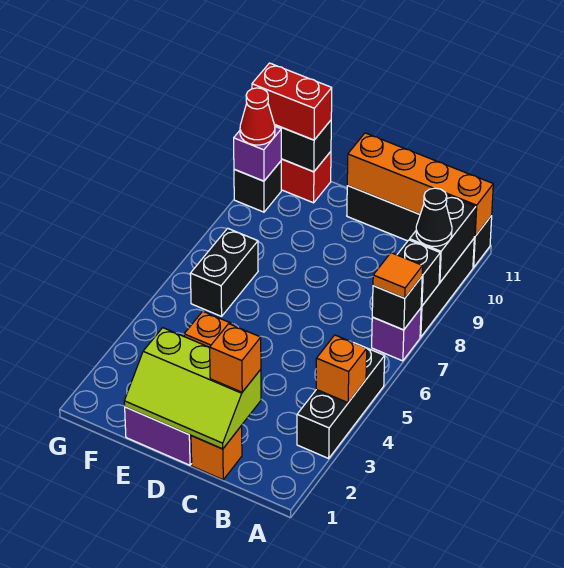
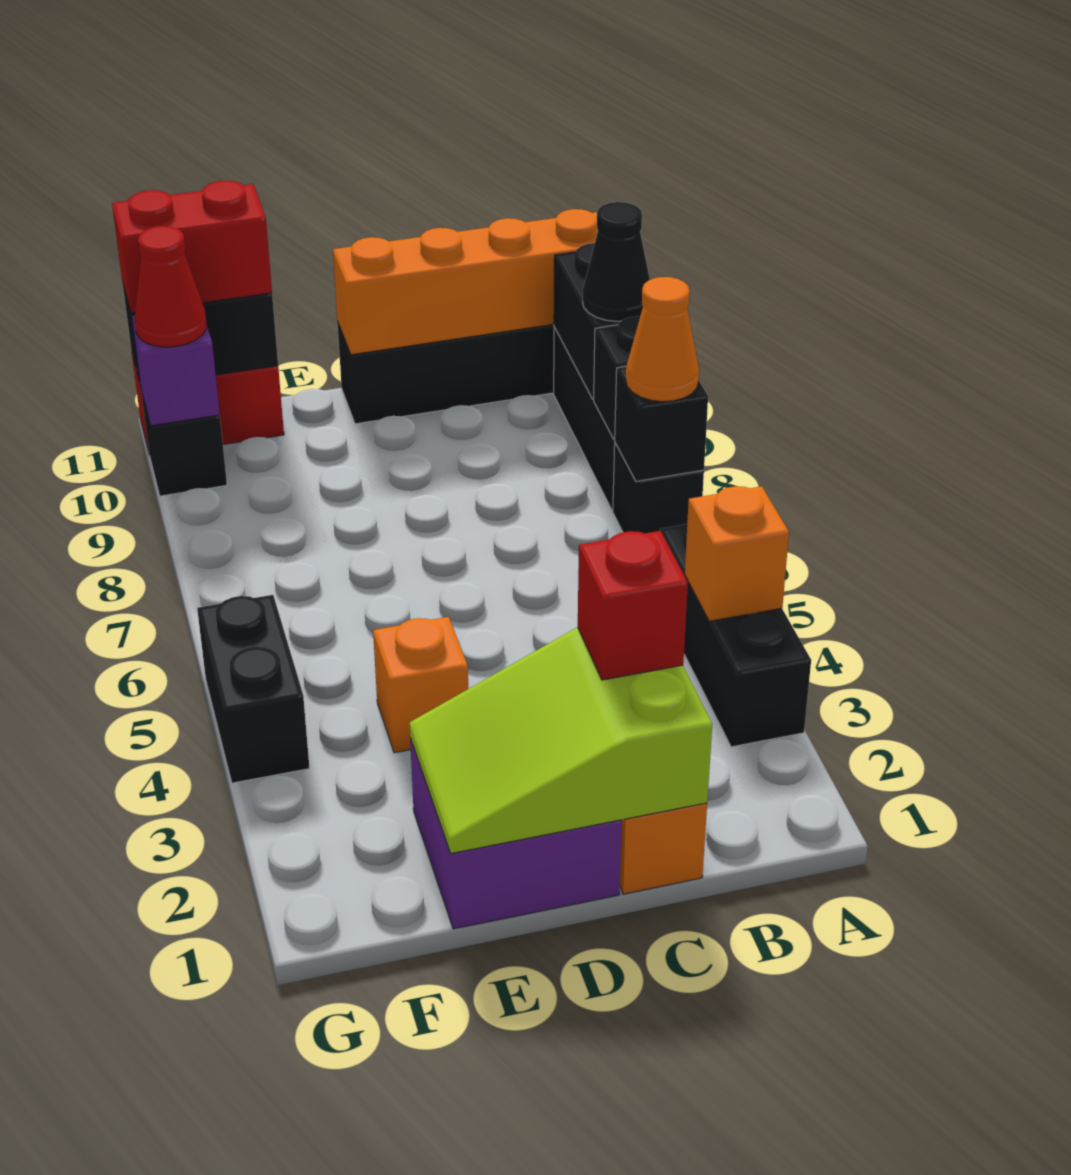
purple brick A7 level 1 -> black brick A7 level 1
orange tile A7 level 3 -> orange cone A7 level 3
lime slope C1:E2 level 2 top 2 -> lime slope C1:E2 level 2 top C
orange brick C2 level 3 -> red brick C2 level 3
black brick F6:F7 level 1 -> black brick G4:G5 level 1

